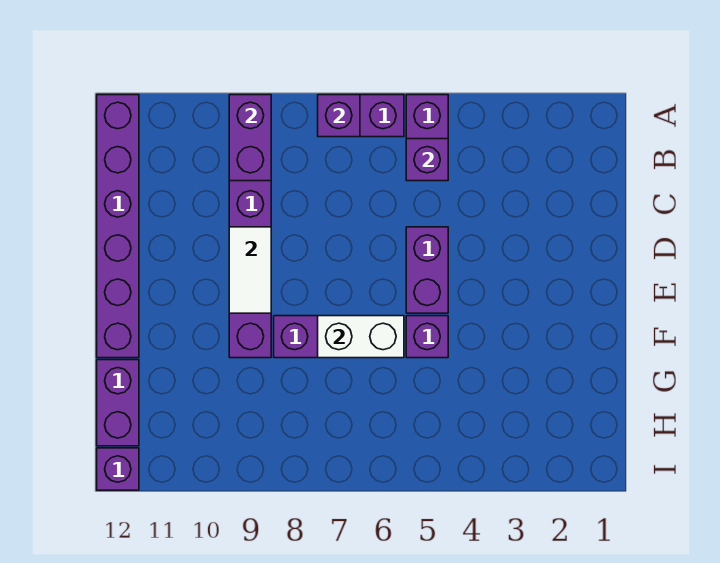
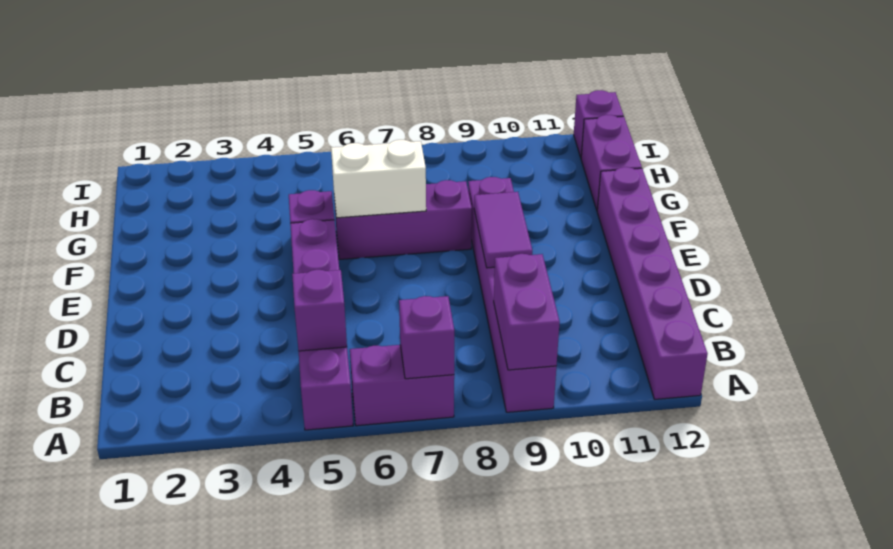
white tile D9:E9 level 2 -> purple tile D9:E9 level 2

